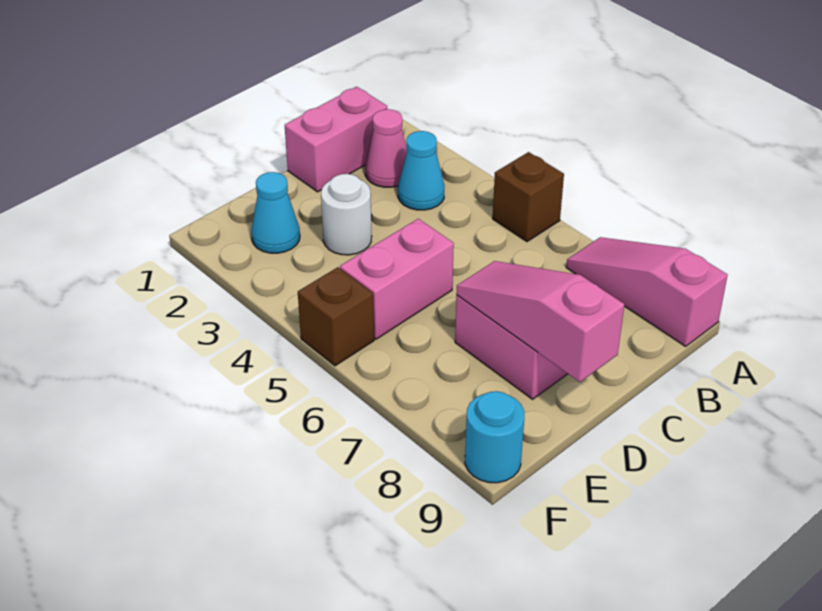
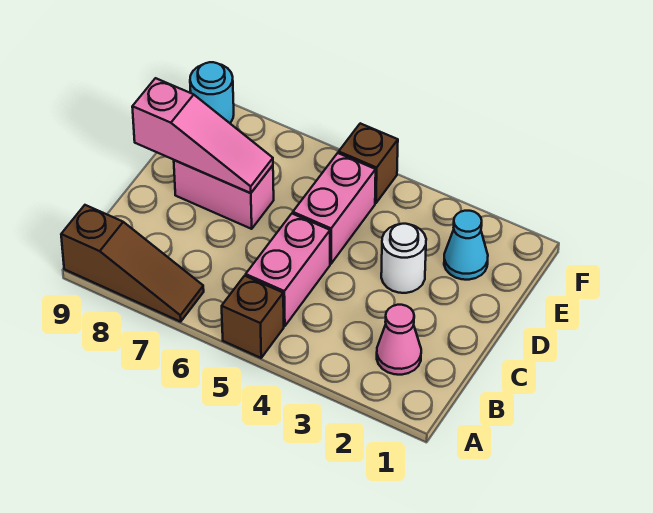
pink slope A7:A9 level 1 top 9 -> brown slope A7:A9 level 1 top 9
pink brick B1:C1 level 1 -> pink brick B5:C5 level 1
cyan cone B3 level 1 -> none

